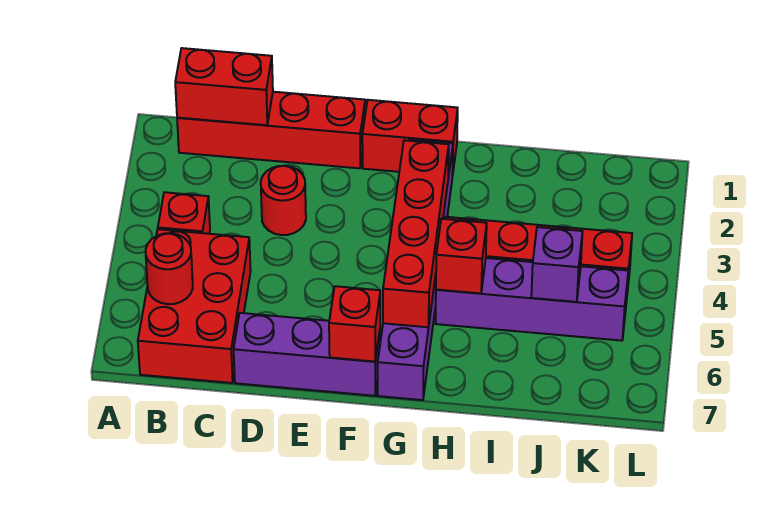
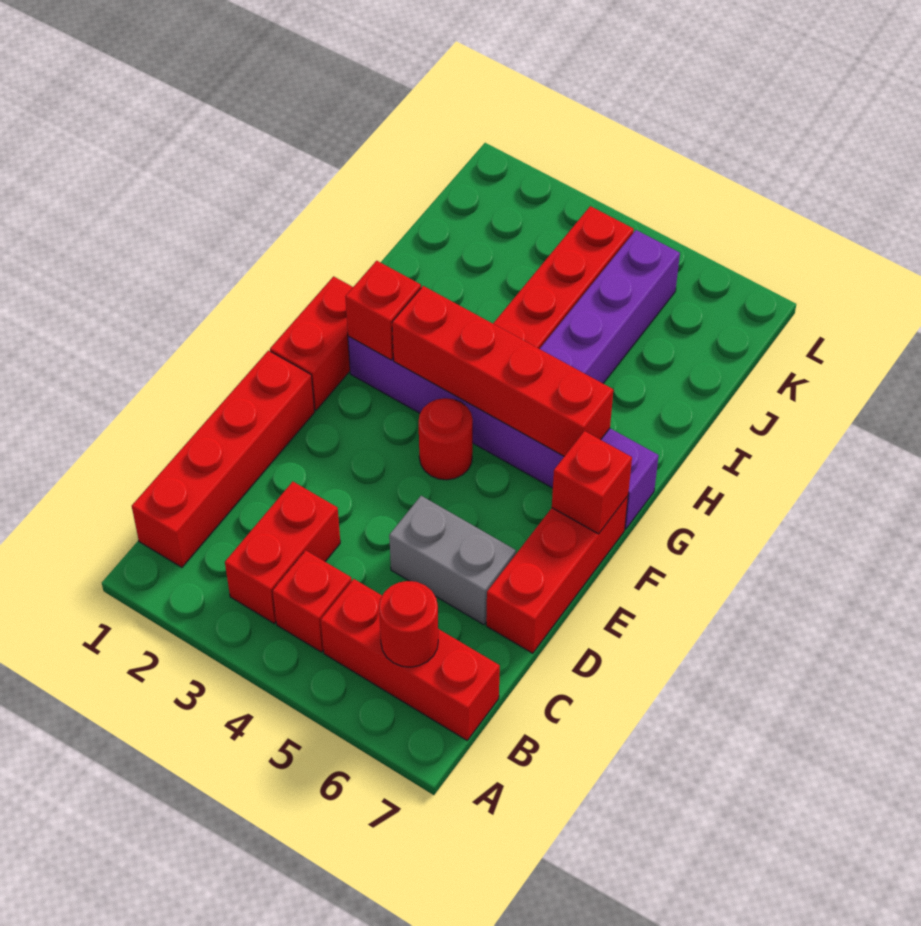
red brick B1:C1 level 2 -> red brick B3:C3 level 1
red brick B5:C7 level 1 -> red brick B5:B7 level 1
red round brick D3 level 1 -> red round brick F4 level 1
none -> grey brick D5:D6 level 1
purple brick D7:F7 level 1 -> red brick D7:F7 level 1
red brick H5 level 2 -> red brick G2 level 2
purple brick J5 level 2 -> none

